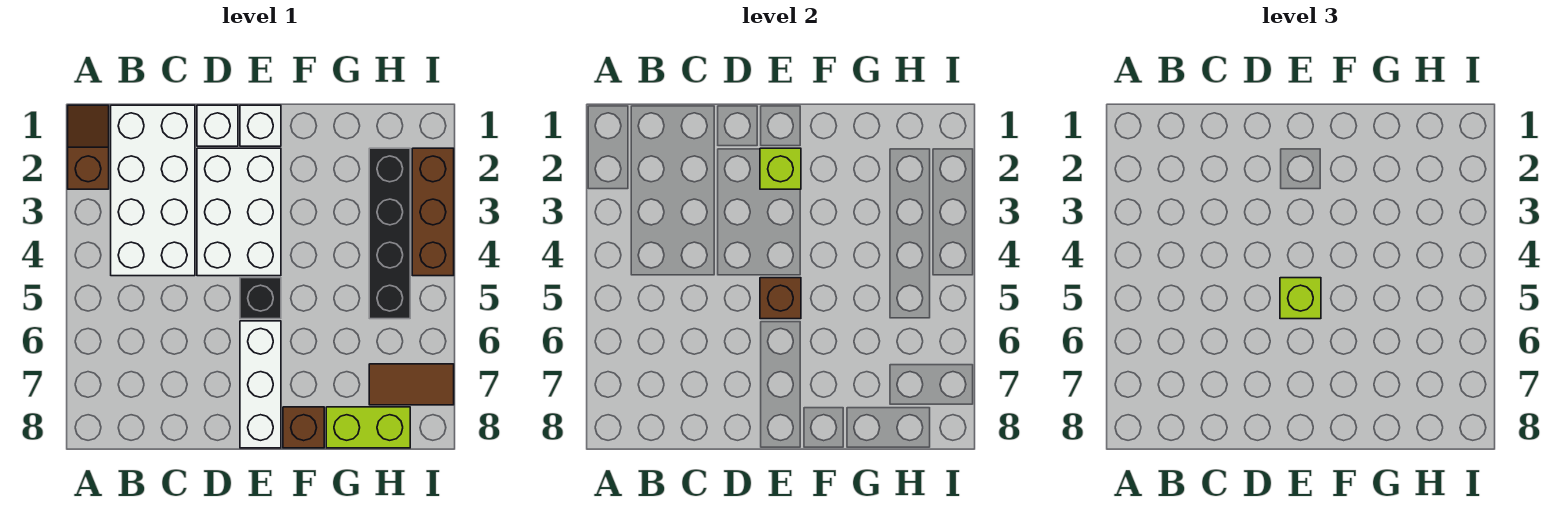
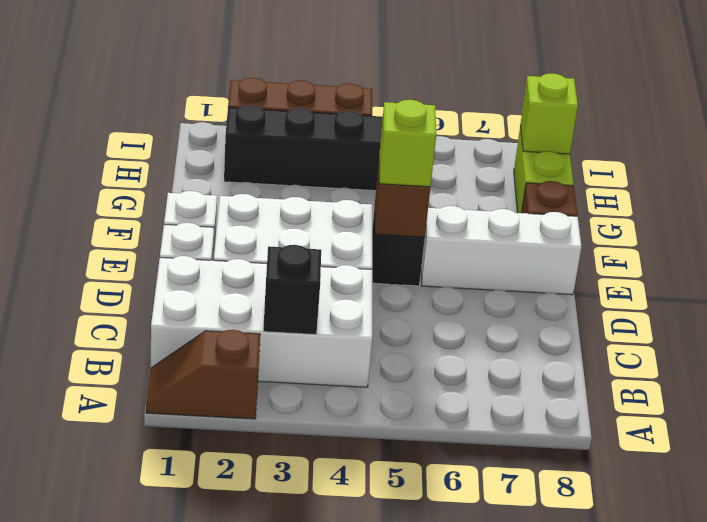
none -> black brick B3 level 2
lime brick E2 level 2 -> lime brick H8 level 2
brown tile H7:I7 level 1 -> none

